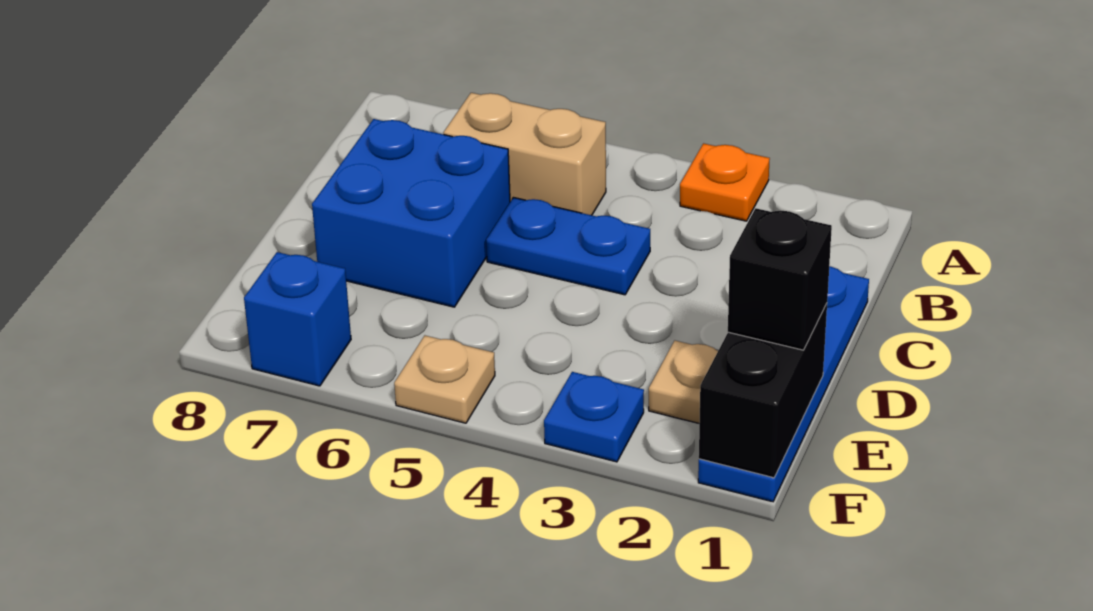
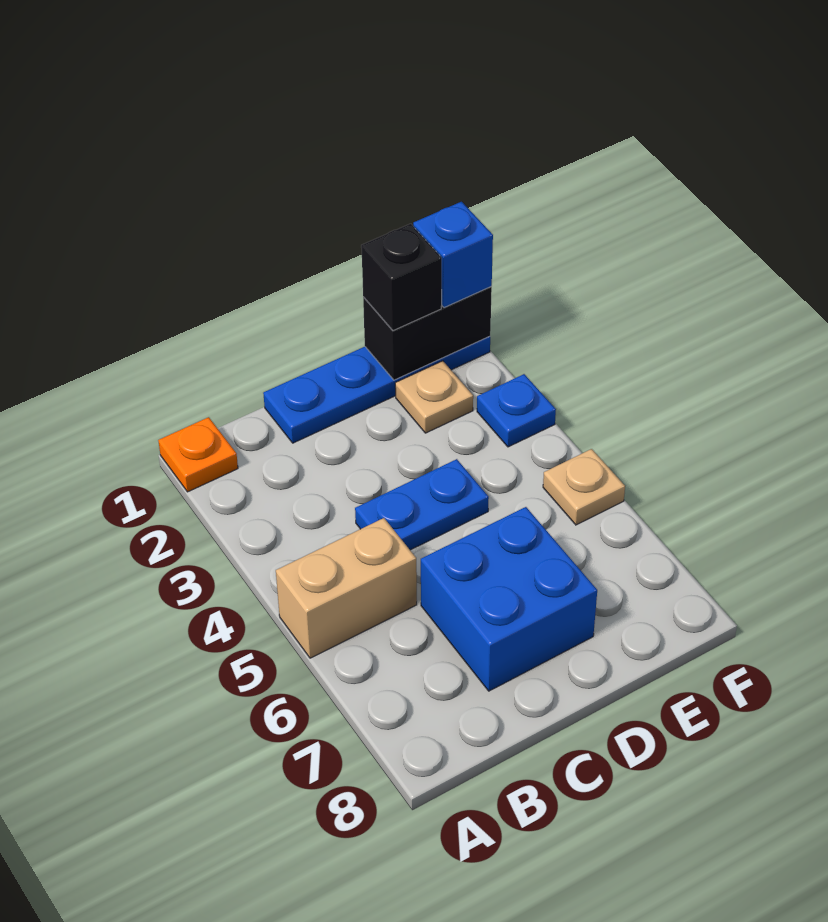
orange plate A3 level 1 -> orange plate A1 level 1
tan brick B5:B6 level 1 -> tan brick A5:B5 level 1
blue plate C4:C5 level 1 -> blue plate C4:D4 level 1
blue brick F7 level 1 -> blue brick F1 level 3

